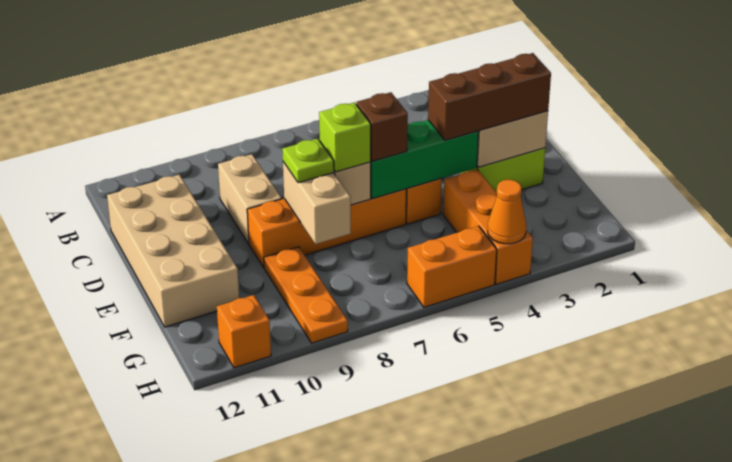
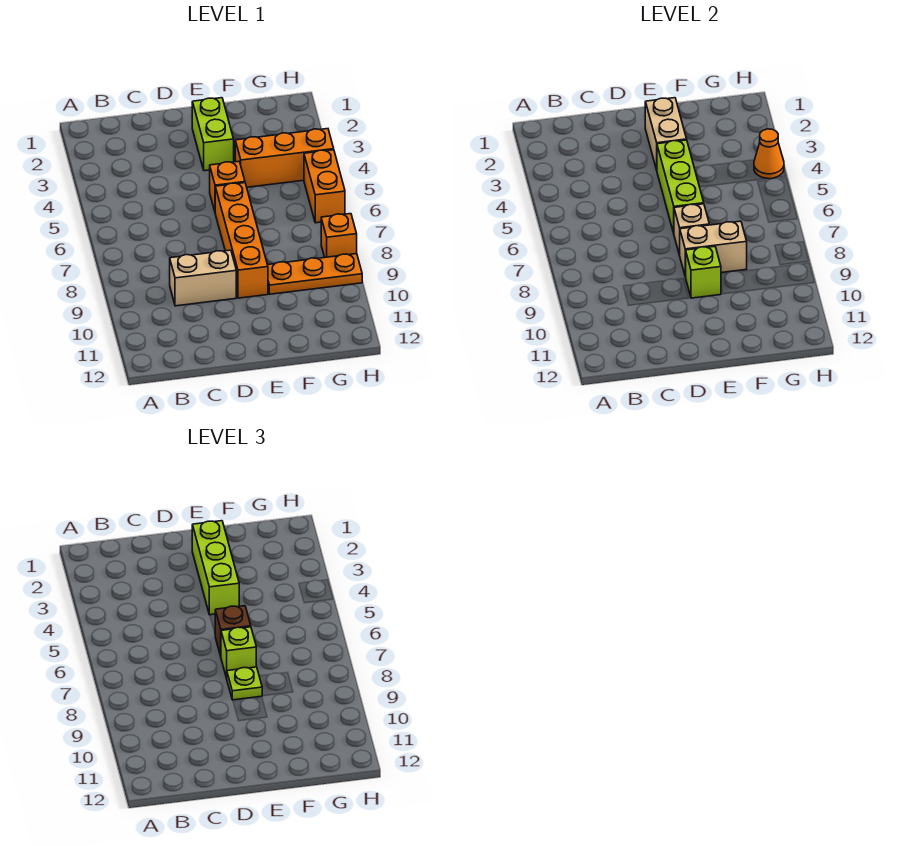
tan brick C11:F12 level 1 -> none
brown brick E2:E4 level 3 -> lime brick E2:E4 level 3
green brick E4:E6 level 2 -> lime brick E4:E6 level 2
none -> lime brick E9 level 2
orange brick H11 level 1 -> orange brick H8 level 1

